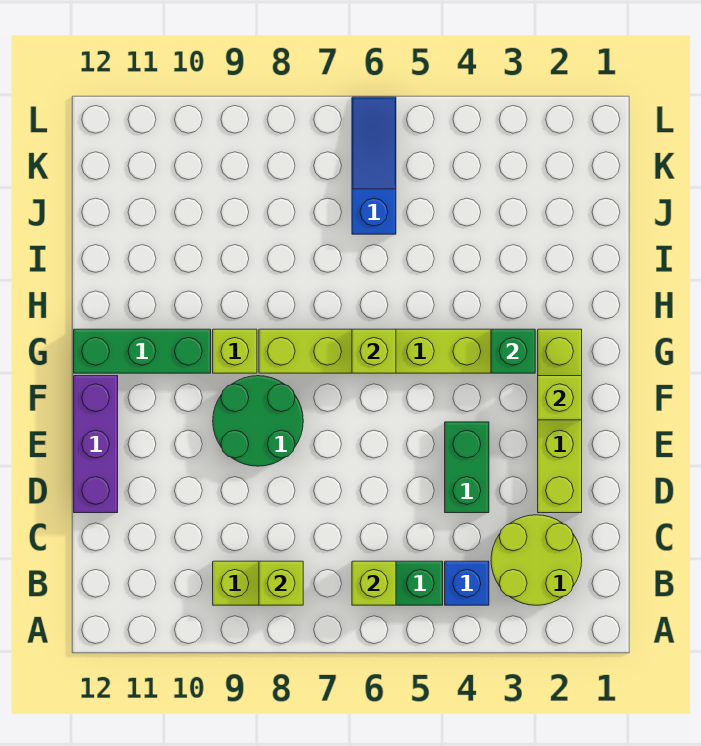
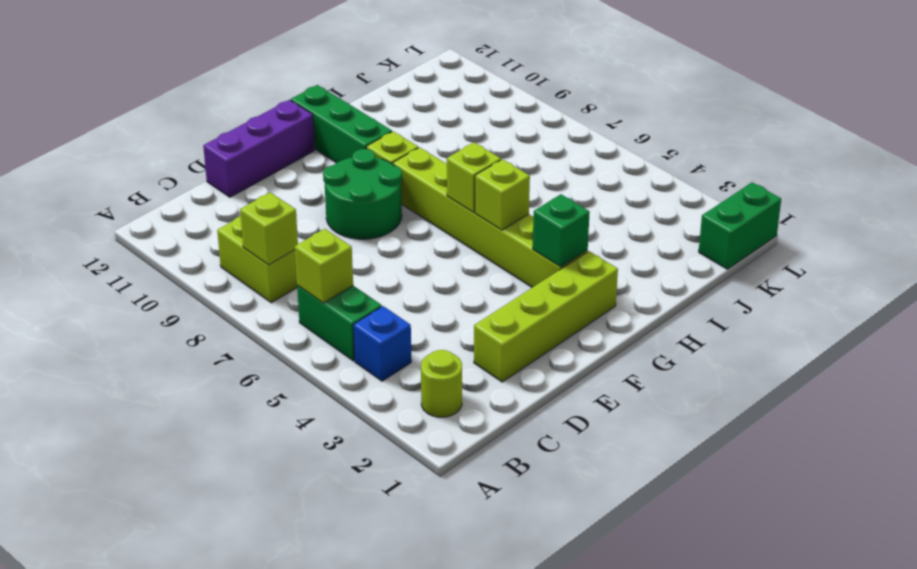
lime round brick B2:C3 level 1 -> lime round brick B2 level 1
green brick D4:E4 level 1 -> green brick K1:L1 level 1
lime brick F2 level 2 -> lime brick G5 level 2
blue slope J6:L6 level 1 top J -> none

